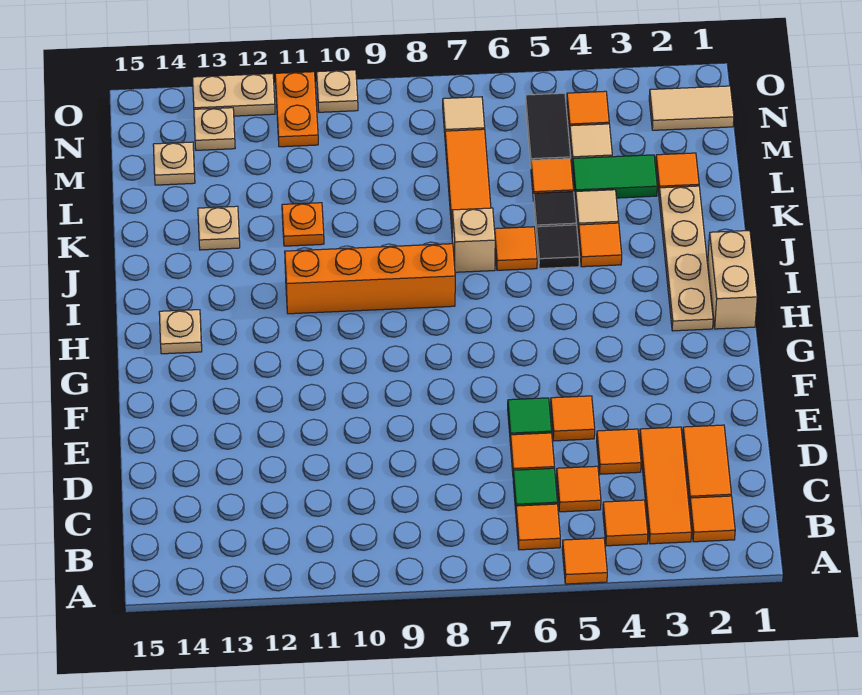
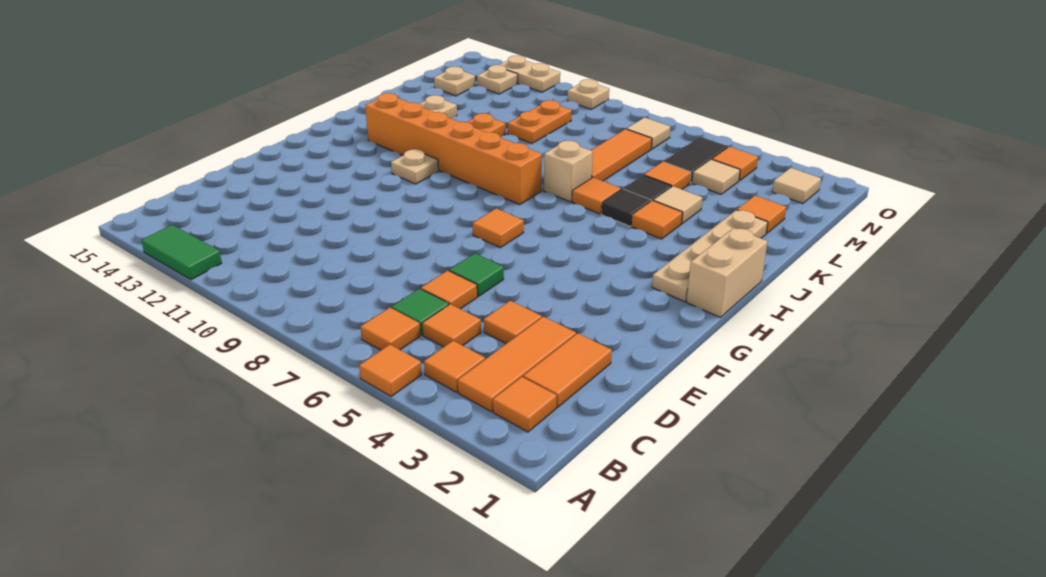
orange tile E5 level 1 -> orange tile G7 level 1
tan plate H14 level 1 -> tan plate H11 level 1
orange brick I8:I11 level 1 -> orange brick I8:I13 level 1
green tile L3:L4 level 1 -> green tile A12:A13 level 1
tan tile N1:N2 level 1 -> tan tile N2 level 1
orange plate N11:O11 level 1 -> orange plate L10:M10 level 1

